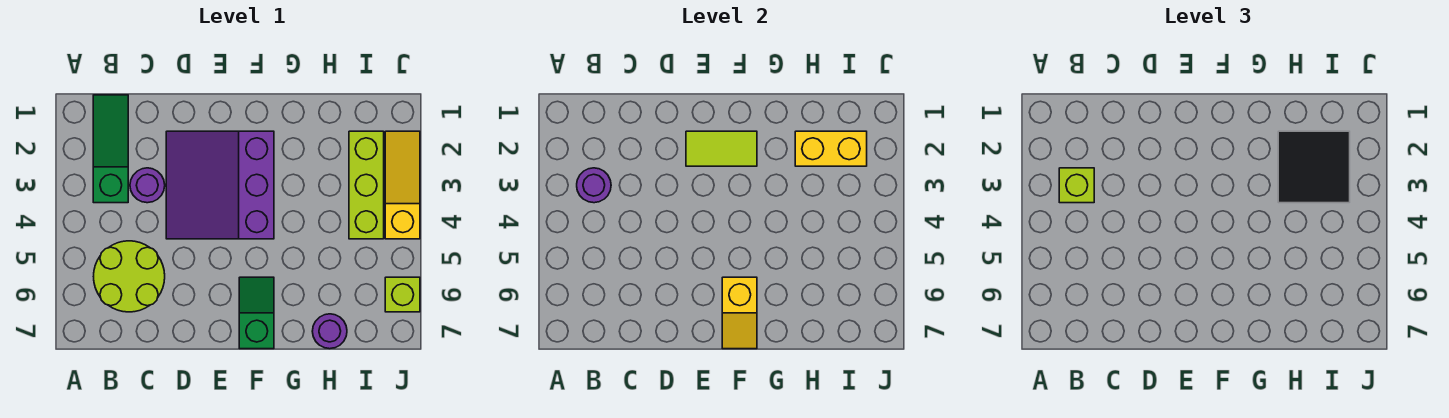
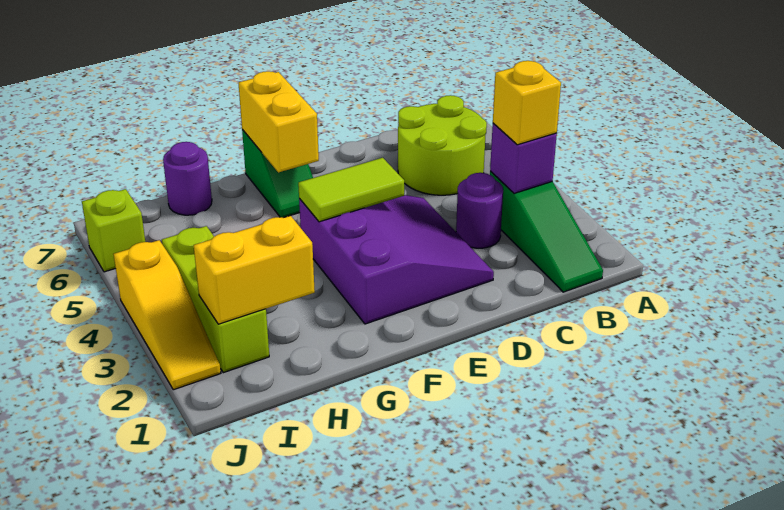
purple round brick B3 level 2 -> purple brick B3 level 2
lime brick B3 level 3 -> yellow brick B3 level 3
lime tile E2:F2 level 2 -> lime tile E4:F4 level 2
yellow slope F6:F7 level 2 top 6 -> yellow brick F6:F7 level 2
black tile H2:I3 level 3 -> none

